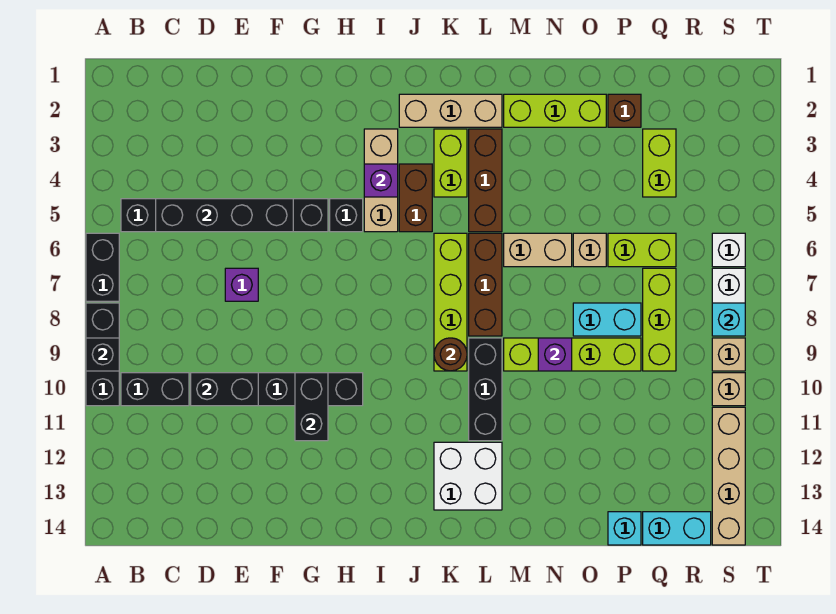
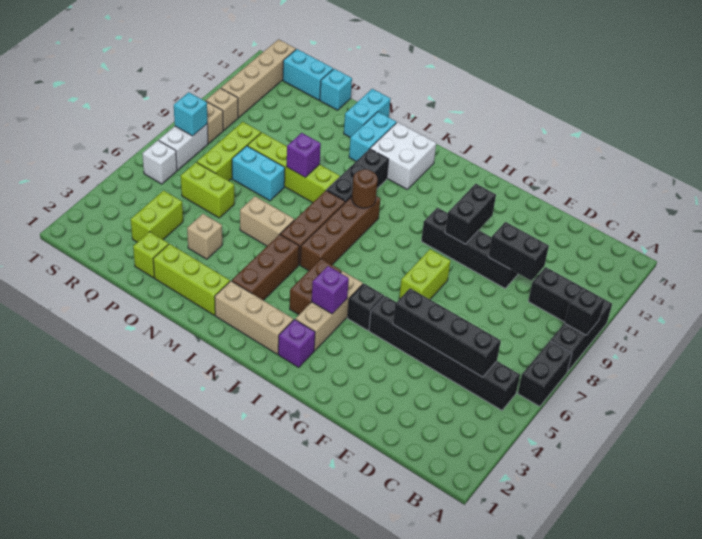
purple brick E7 level 1 -> purple brick I2 level 1
lime brick K3:K4 level 1 -> lime brick G7:G8 level 1
lime brick K6:K9 level 1 -> brown brick K6:K9 level 1
none -> cyan brick M12:M13 level 1
none -> cyan brick N13:N14 level 1
tan brick O6 level 1 -> tan brick O4 level 1
brown brick P2 level 1 -> lime brick P2 level 1

